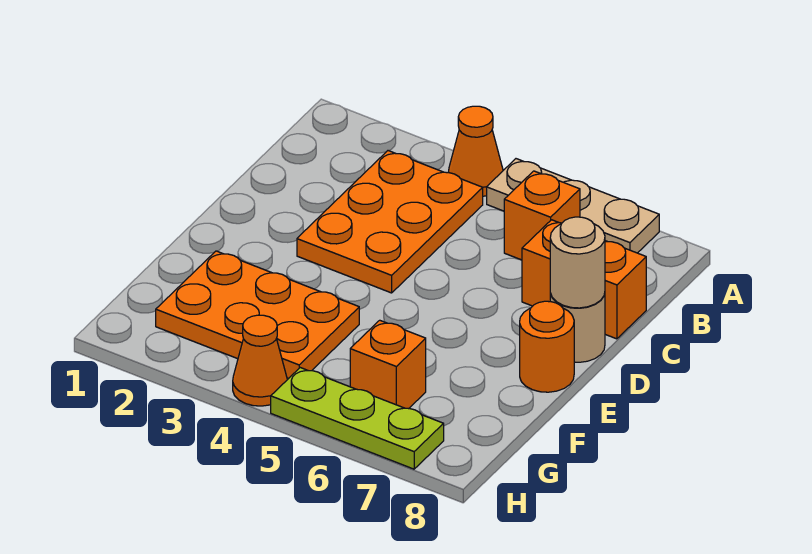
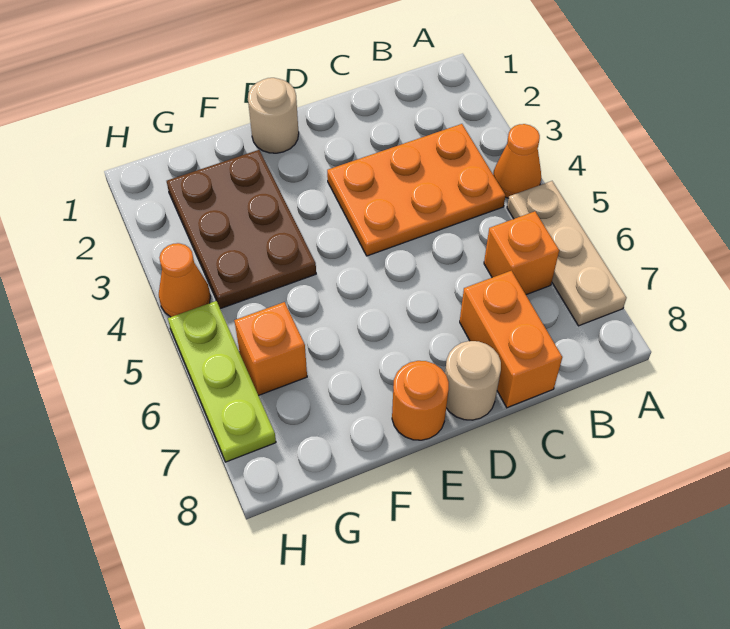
tan round brick D8 level 2 -> tan round brick E1 level 1
orange plate F2:G4 level 1 -> brown plate F2:G4 level 1

